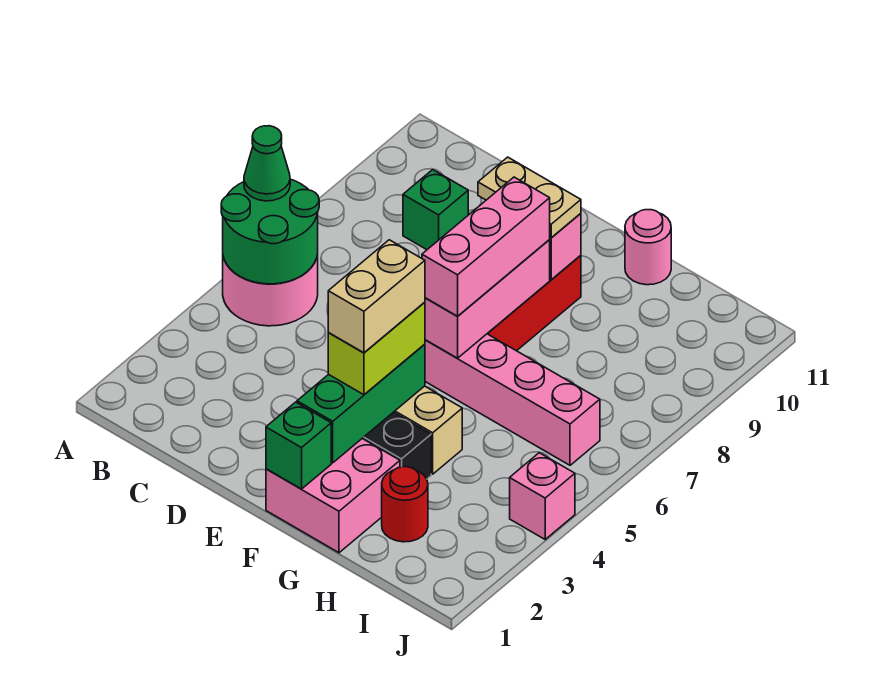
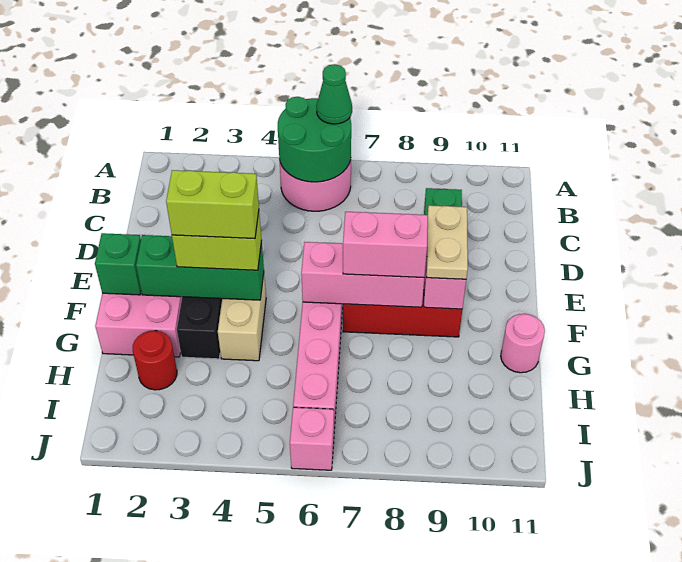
tan brick F3:F4 level 4 -> lime brick F3:F4 level 4
pink brick F6:F8 level 3 -> pink brick F7:F8 level 3
pink brick J4 level 1 -> pink brick J6 level 1

